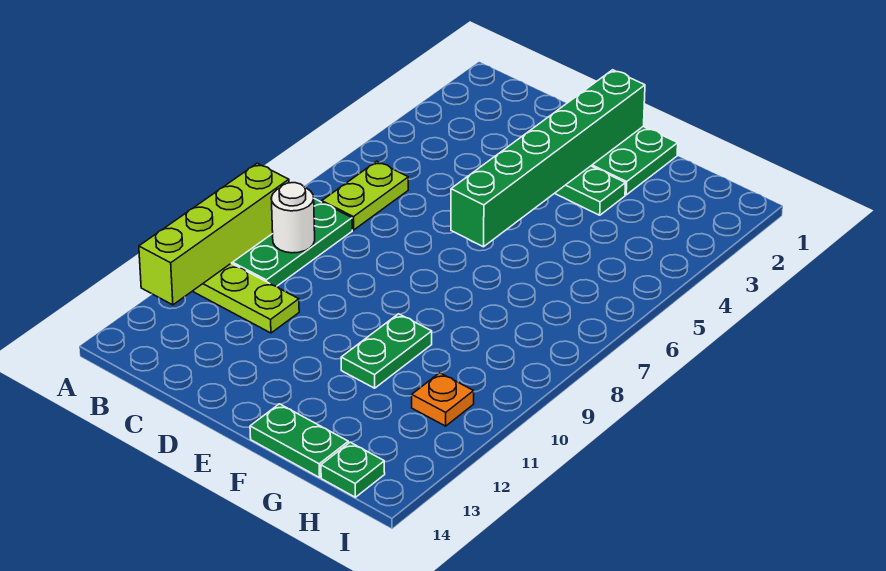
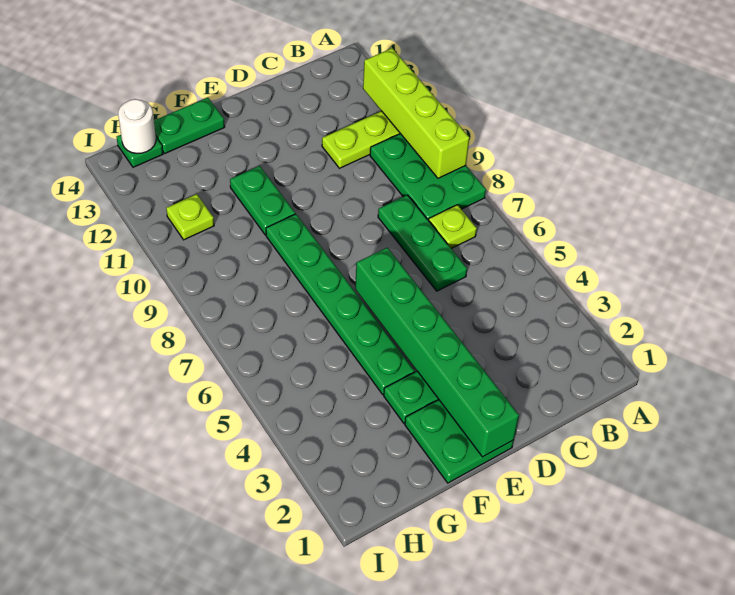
lime plate B6:B7 level 1 -> lime plate B7 level 1
white round brick B9 level 2 -> white round brick H14 level 2
none -> green plate C6:C8 level 1
none -> green plate F4:F9 level 1
orange plate H11 level 1 -> lime plate H11 level 1

